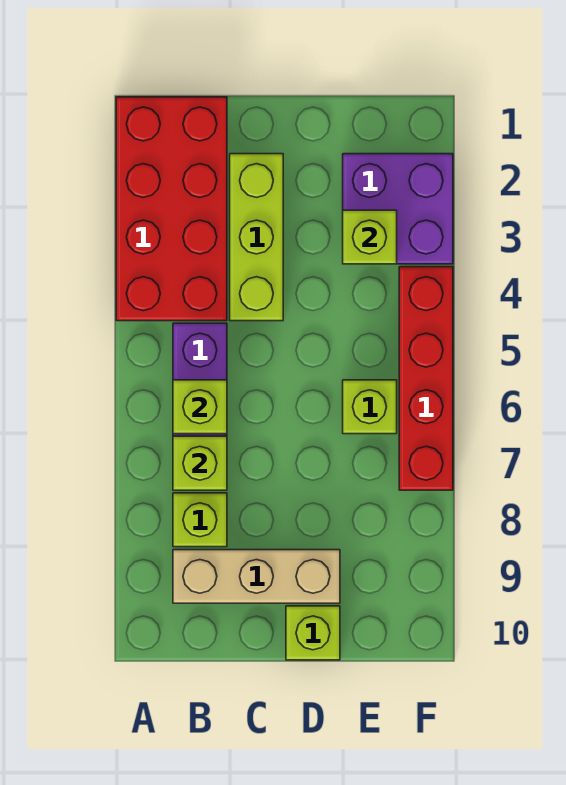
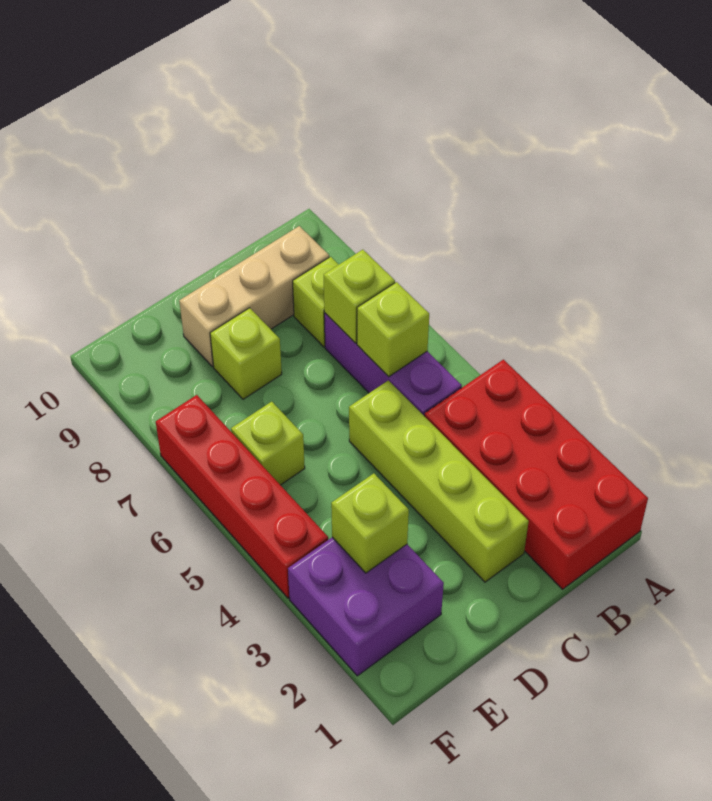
lime brick C2:C4 level 1 -> lime brick C2:C5 level 1
lime brick D10 level 1 -> lime brick D8 level 1

